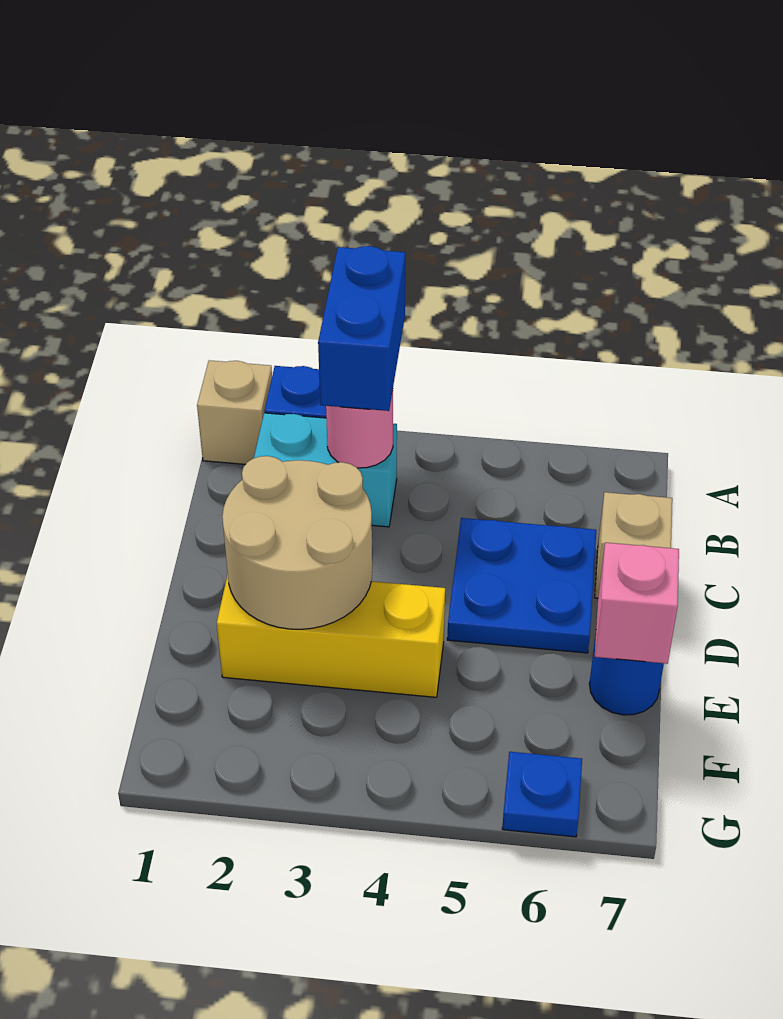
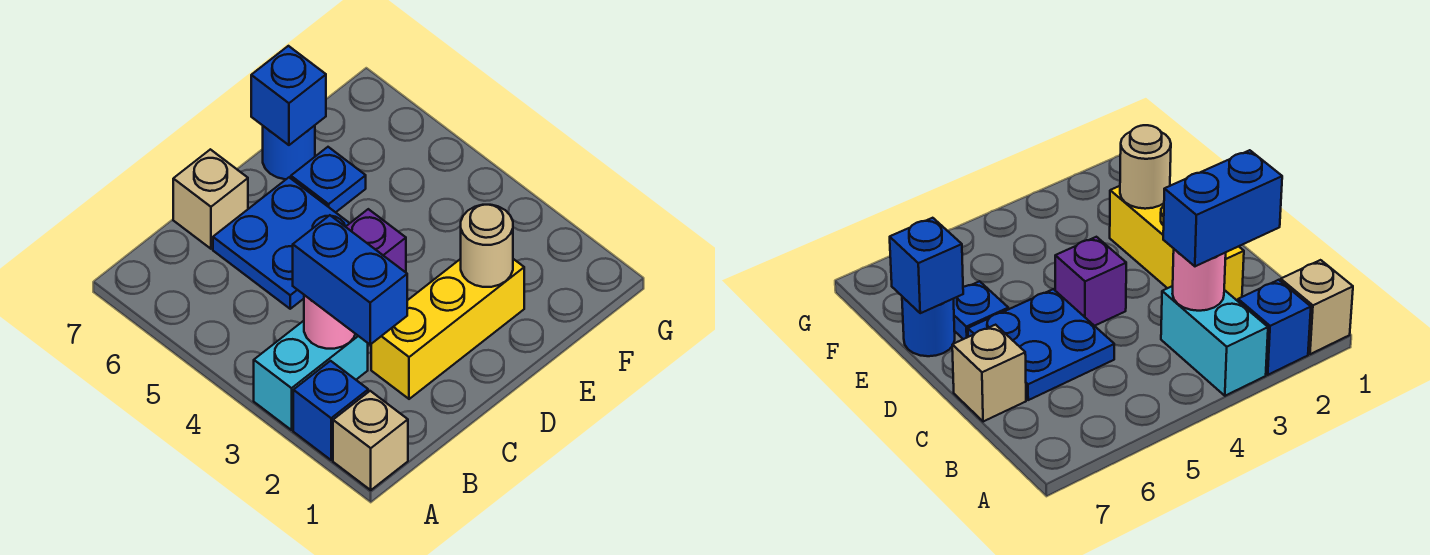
blue brick A3:B3 level 3 -> blue brick B2:B3 level 3
cyan brick B2:B3 level 1 -> cyan brick A3:B3 level 1
tan round brick D2:E3 level 2 -> tan round brick E2 level 2
none -> purple brick D4 level 1
yellow brick E2:E4 level 1 -> yellow brick C2:E2 level 1
pink brick E7 level 2 -> blue brick E7 level 2
blue plate G6 level 1 -> blue plate E6 level 1

